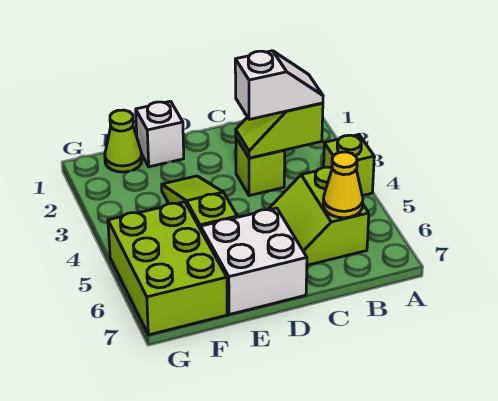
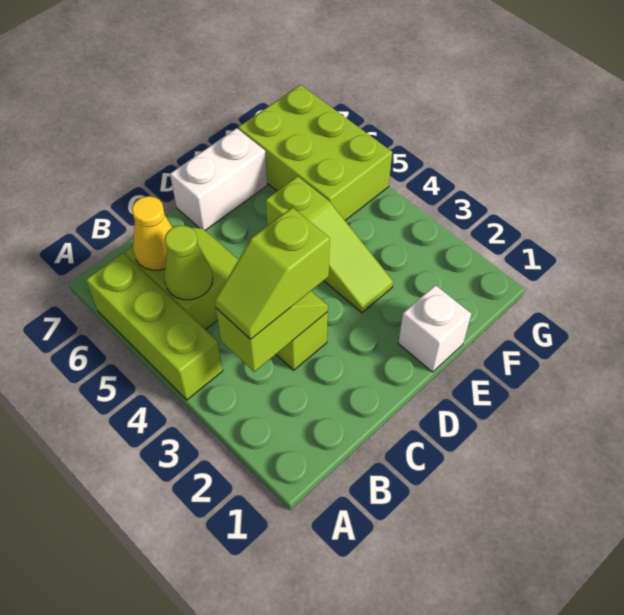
lime brick A4 level 1 -> lime brick A4:A6 level 1
white slope B3:C3 level 3 top C -> lime slope B3:C3 level 3 top C
white brick D6:E7 level 1 -> white brick D7:E7 level 1
lime cone F1 level 1 -> lime cone B5 level 2

